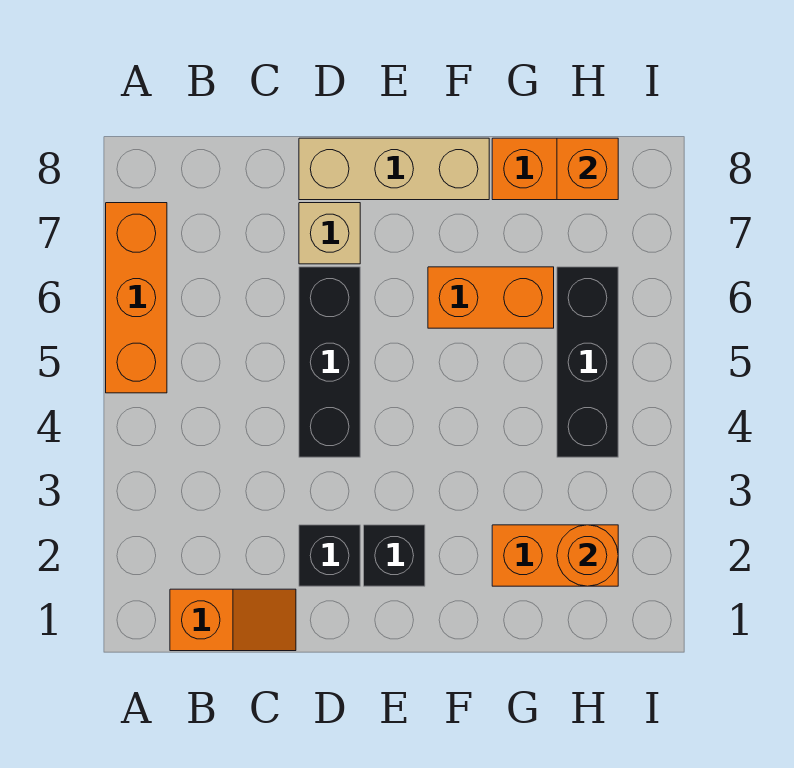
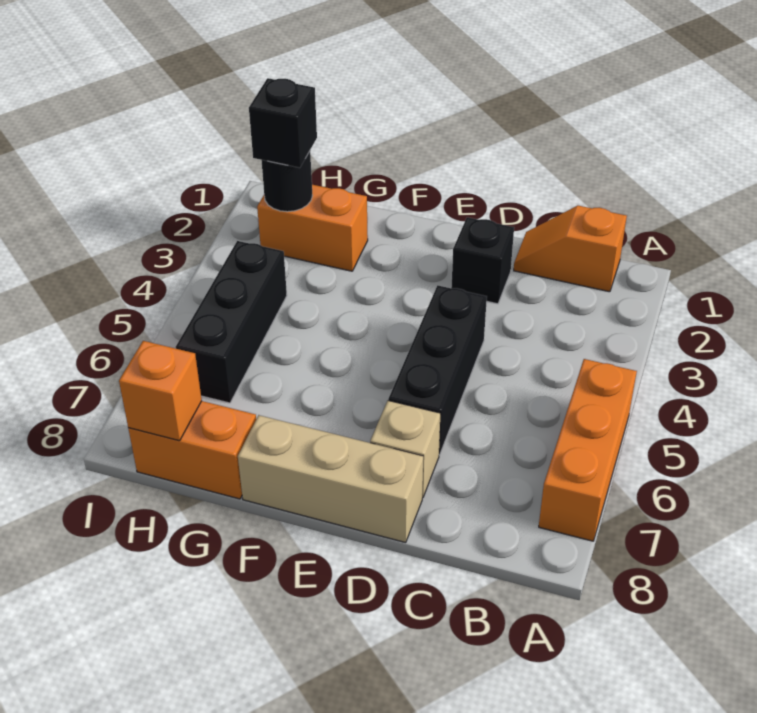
black brick E2 level 1 -> black brick H2 level 3
orange brick F6:G6 level 1 -> none
orange round brick H2 level 2 -> black round brick H2 level 2

